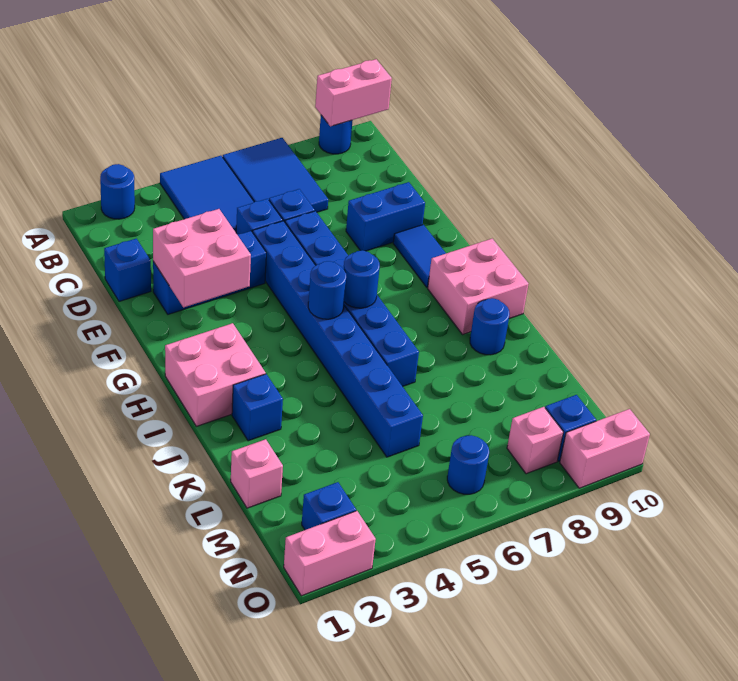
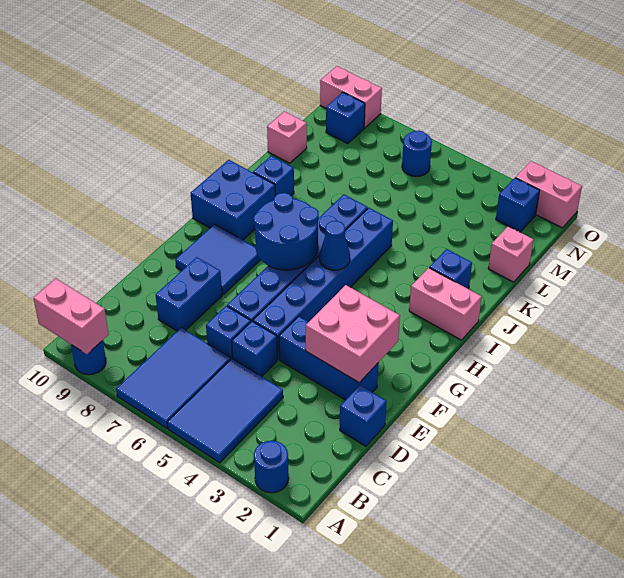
blue brick E5:L5 level 1 -> blue brick E5:J5 level 1
blue brick E8:E9 level 1 -> blue brick D8:E8 level 1
blue tile F9:G9 level 1 -> blue tile F8:G9 level 1
pink brick H1:I2 level 1 -> pink brick I1:I2 level 1
blue round brick H5 level 2 -> blue cone H5 level 2
blue round brick H6 level 2 -> blue round brick G6:H7 level 2
pink brick H9:I10 level 1 -> blue brick H9:I10 level 1
blue round brick J9 level 1 -> blue brick J9 level 1
pink brick N8 level 1 -> pink brick L10 level 1

